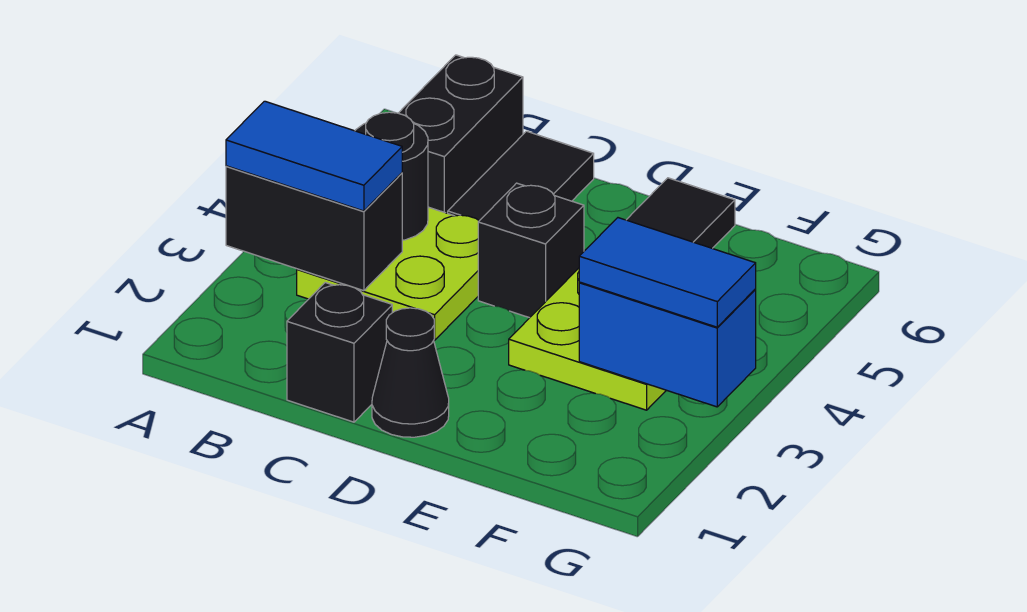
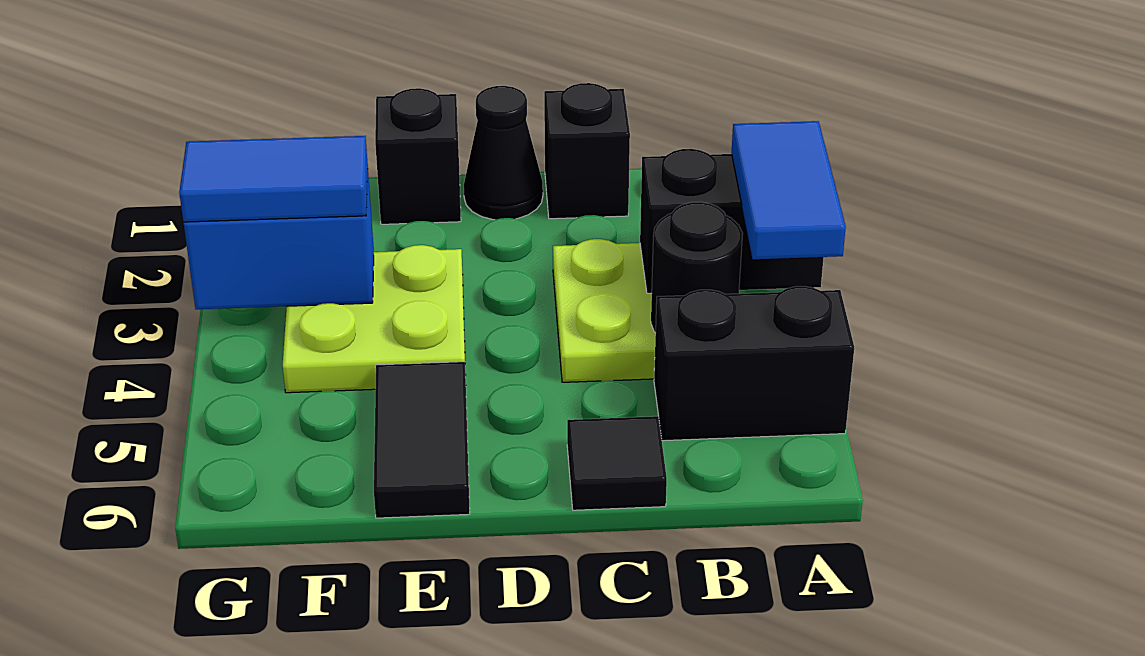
blue tile A3:B3 level 3 -> blue tile A3:A4 level 3
black brick B5:B6 level 1 -> black brick A5:B5 level 1
black tile C5:C6 level 1 -> black tile C6 level 1
black brick D4 level 1 -> black brick E1 level 1

